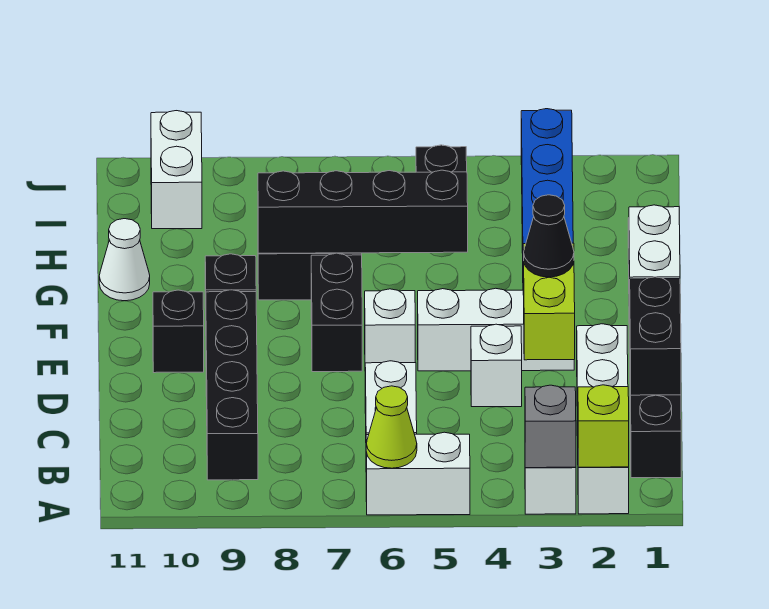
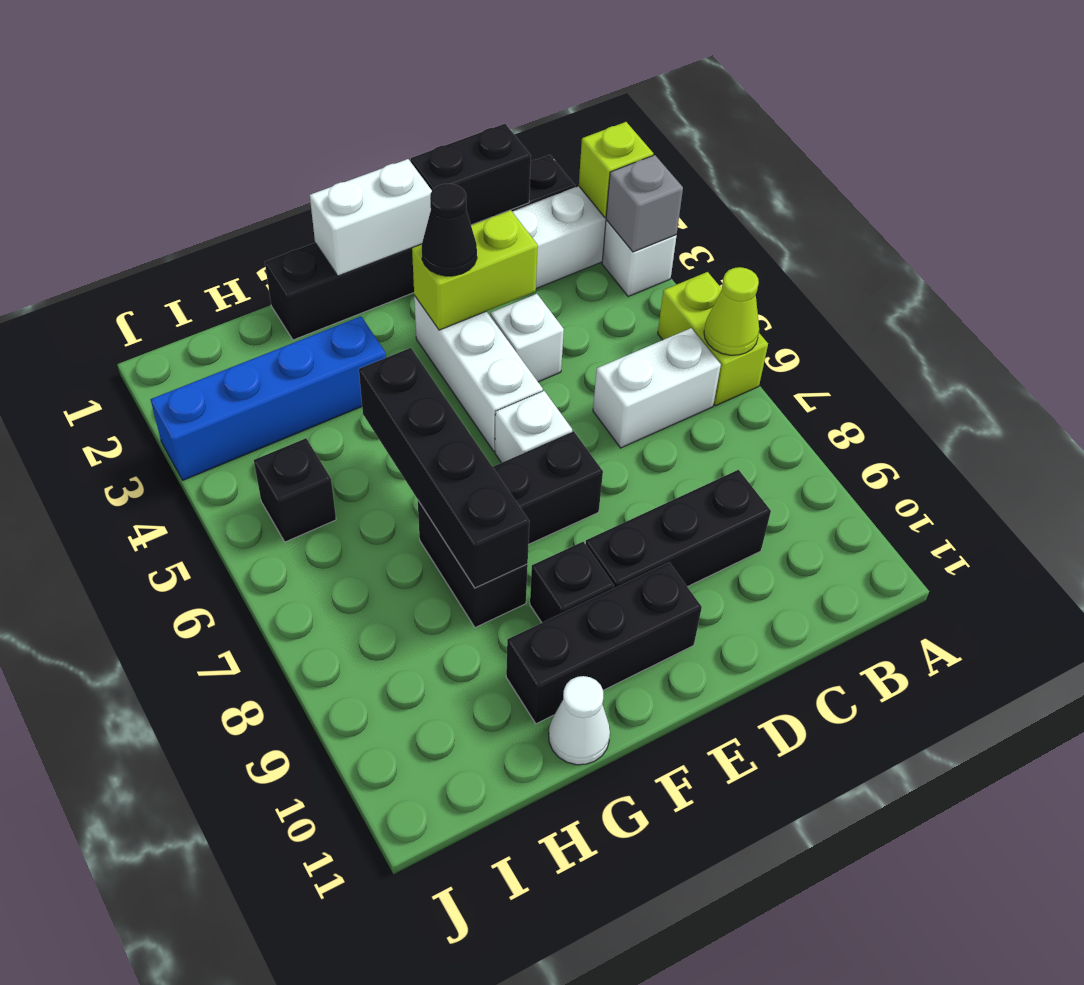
white brick A5:A6 level 1 -> lime brick A5:A6 level 1
black brick B9:E9 level 1 -> black brick C9:E9 level 1
black brick E10 level 1 -> black brick E10:G10 level 1
white brick I10:J10 level 1 -> none

